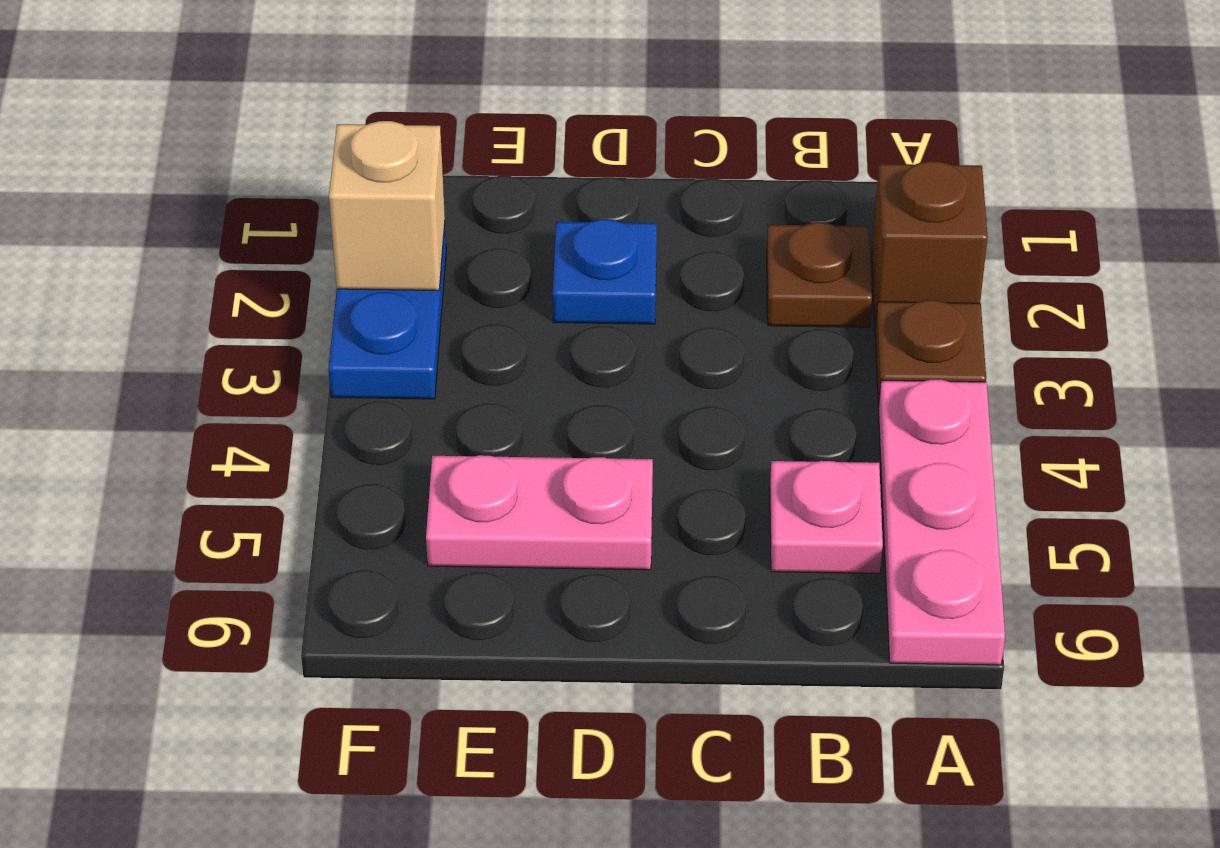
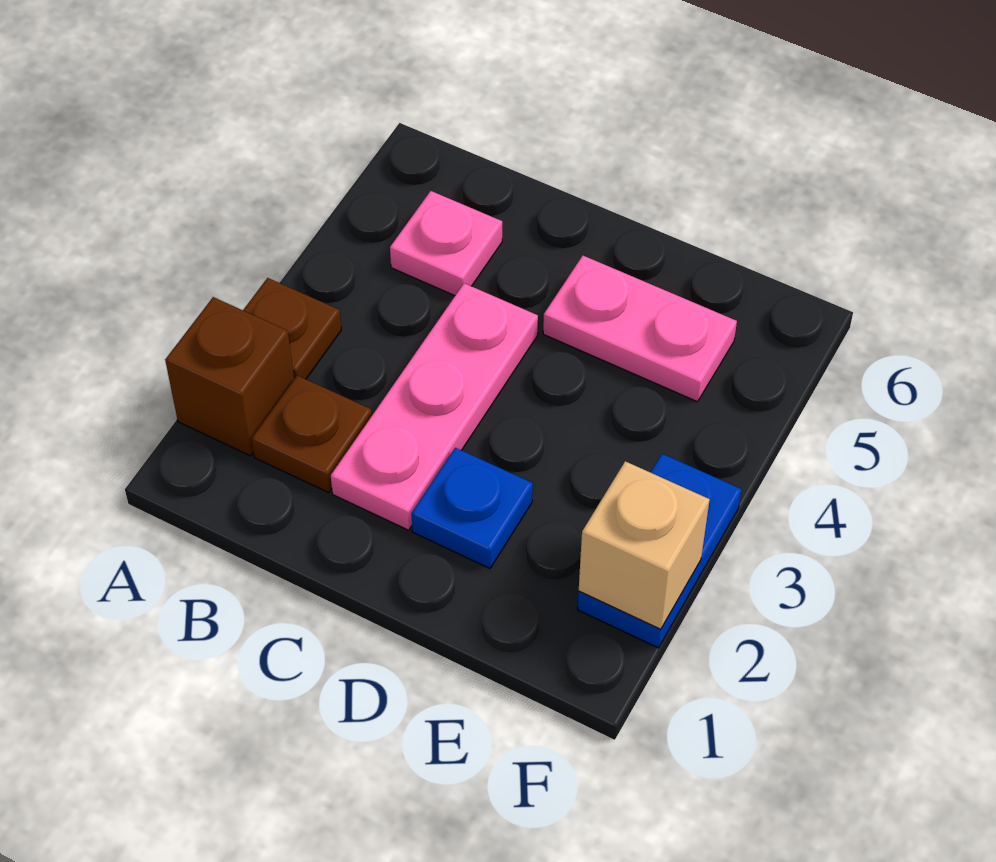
pink plate A4:A6 level 1 -> pink plate C2:C4 level 1

